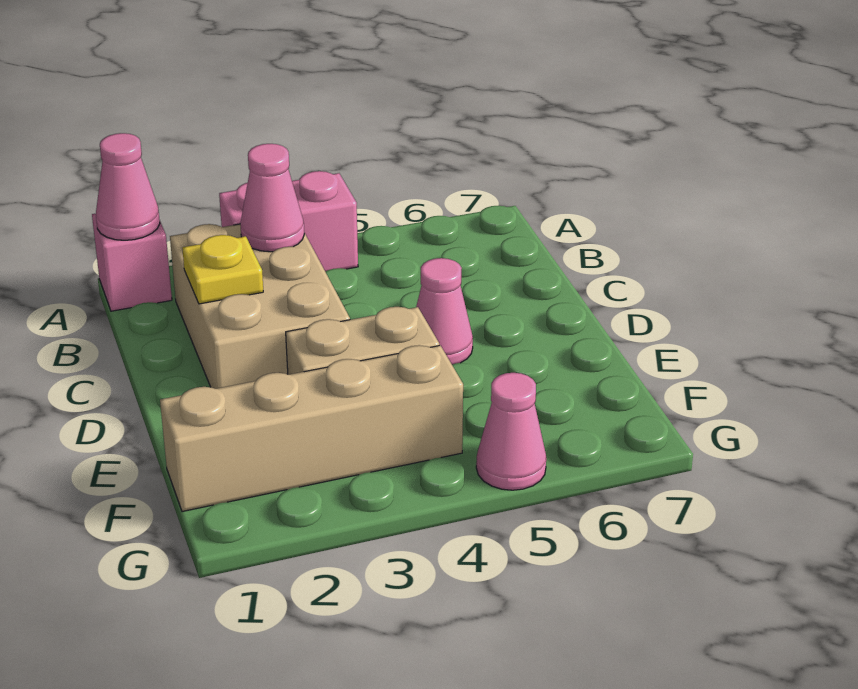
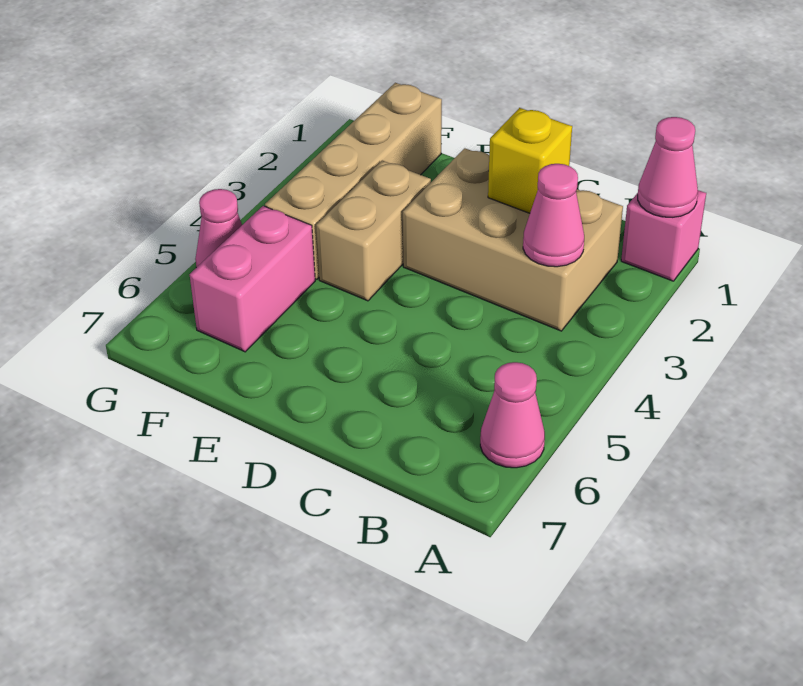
pink brick A3:A4 level 1 -> pink brick F5:F6 level 1
yellow plate C2 level 2 -> yellow brick C2 level 2
pink cone D5 level 1 -> pink cone A6 level 1

